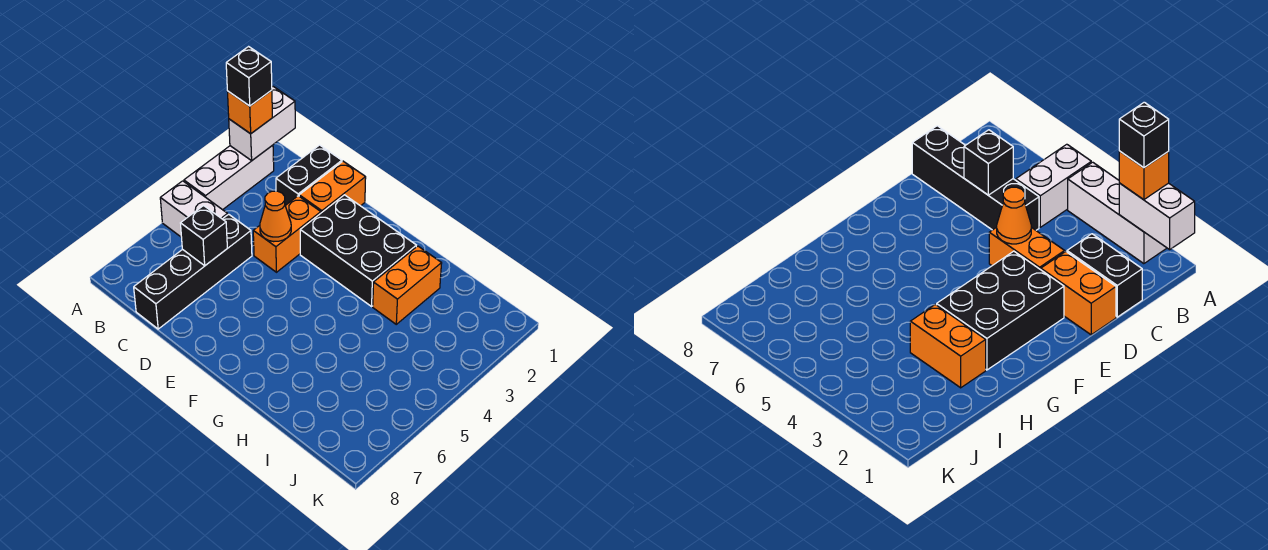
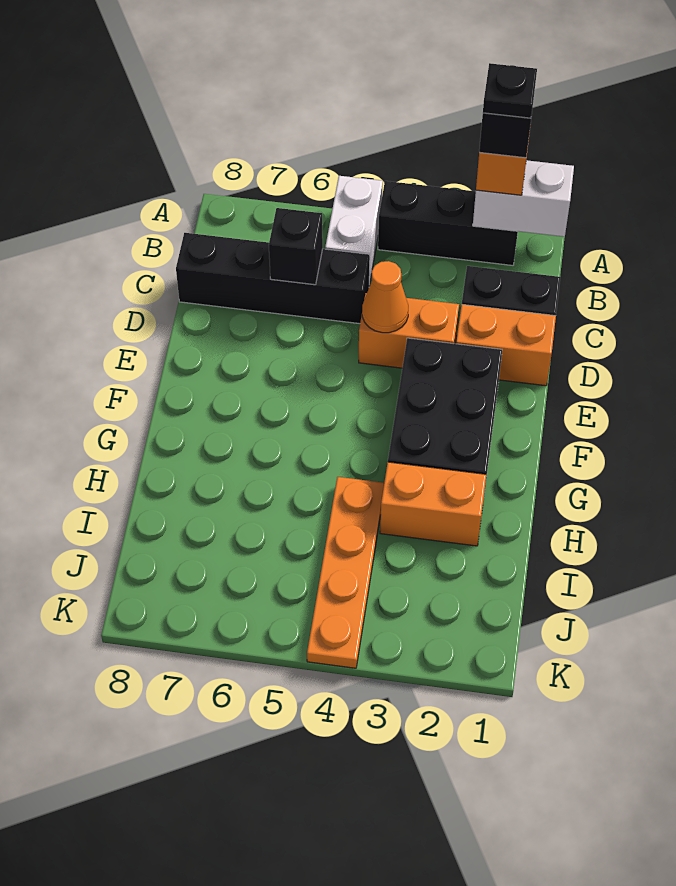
white brick A2:A4 level 1 -> black brick A2:A4 level 1
none -> black plate A2 level 5
none -> orange plate H4:K4 level 1

